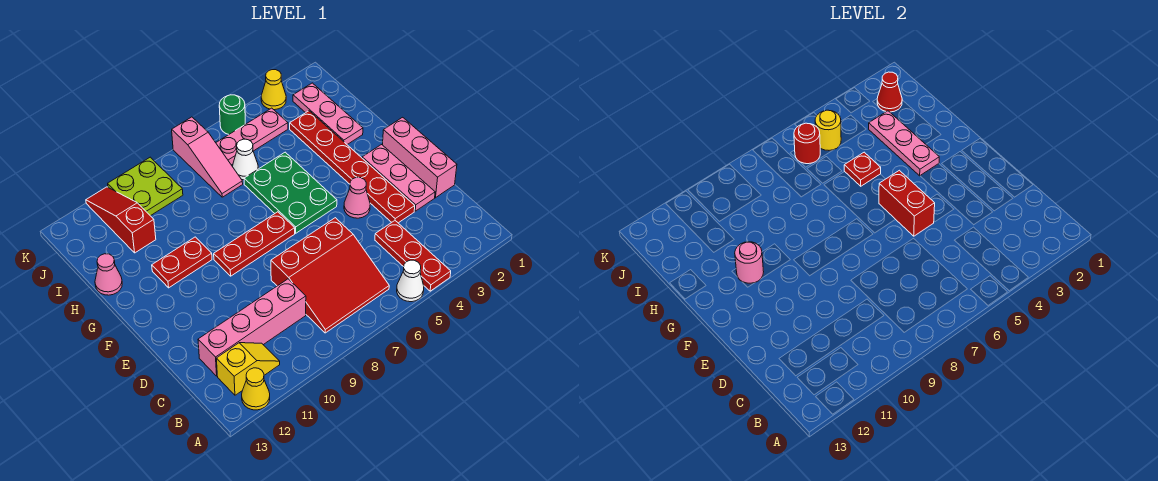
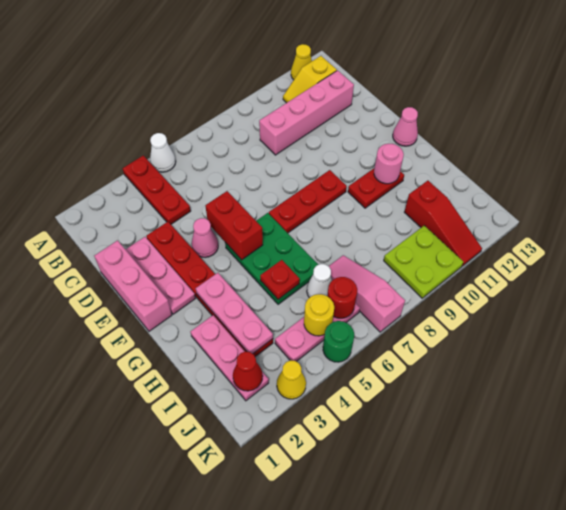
red slope B6:D8 level 1 top D -> none
pink cone H13 level 1 -> pink cone F13 level 1

